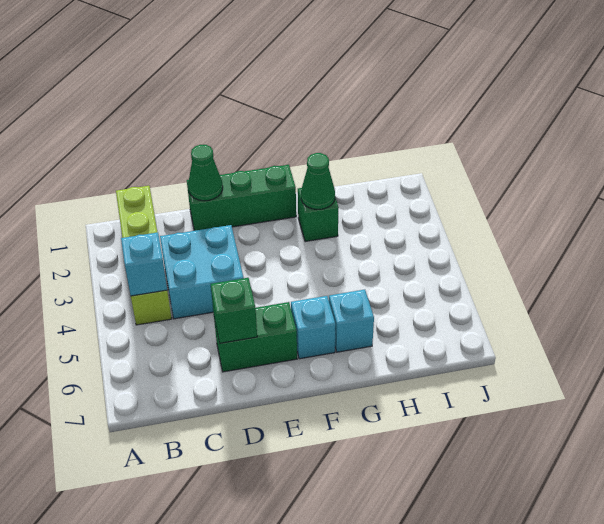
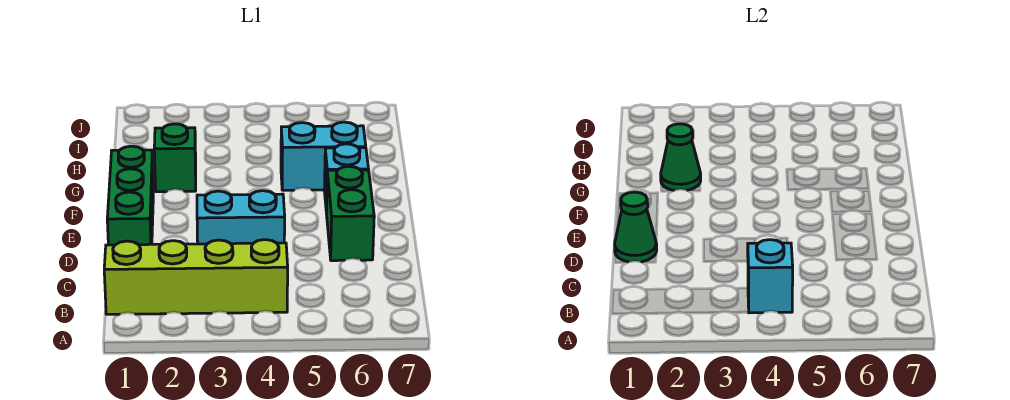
cyan brick C3:D4 level 1 -> cyan brick D3:D4 level 1
green brick D6 level 2 -> none
cyan brick G6 level 1 -> cyan brick G5:G6 level 1

